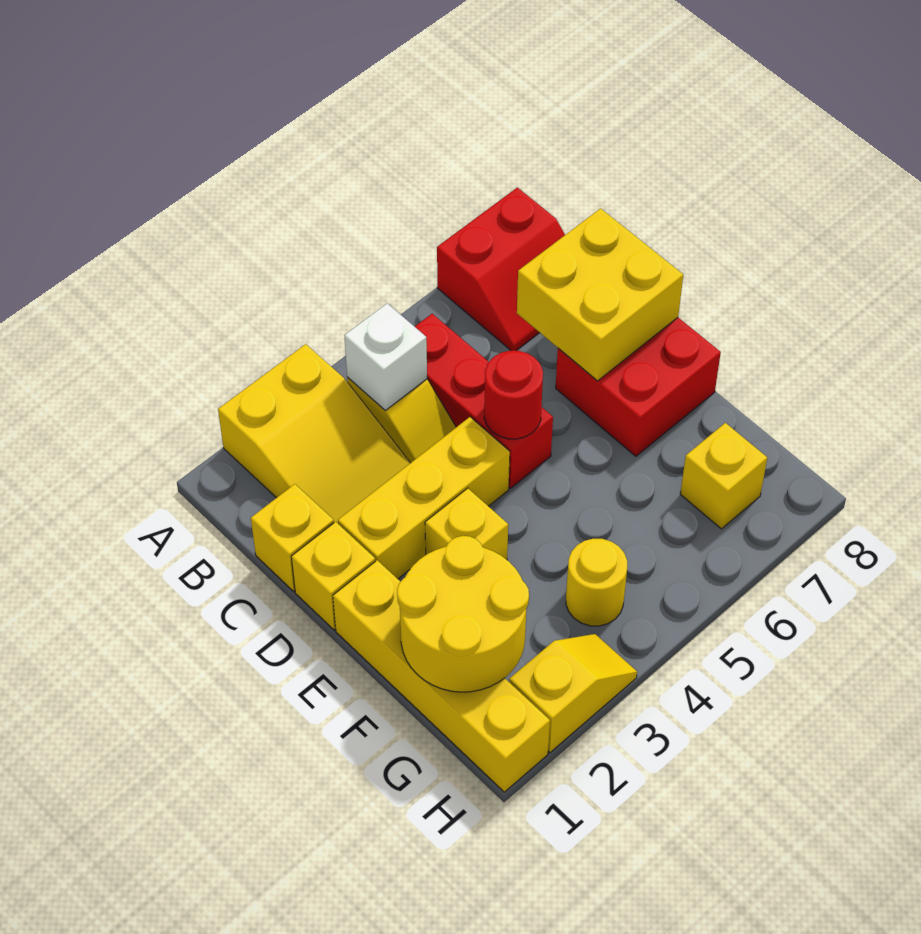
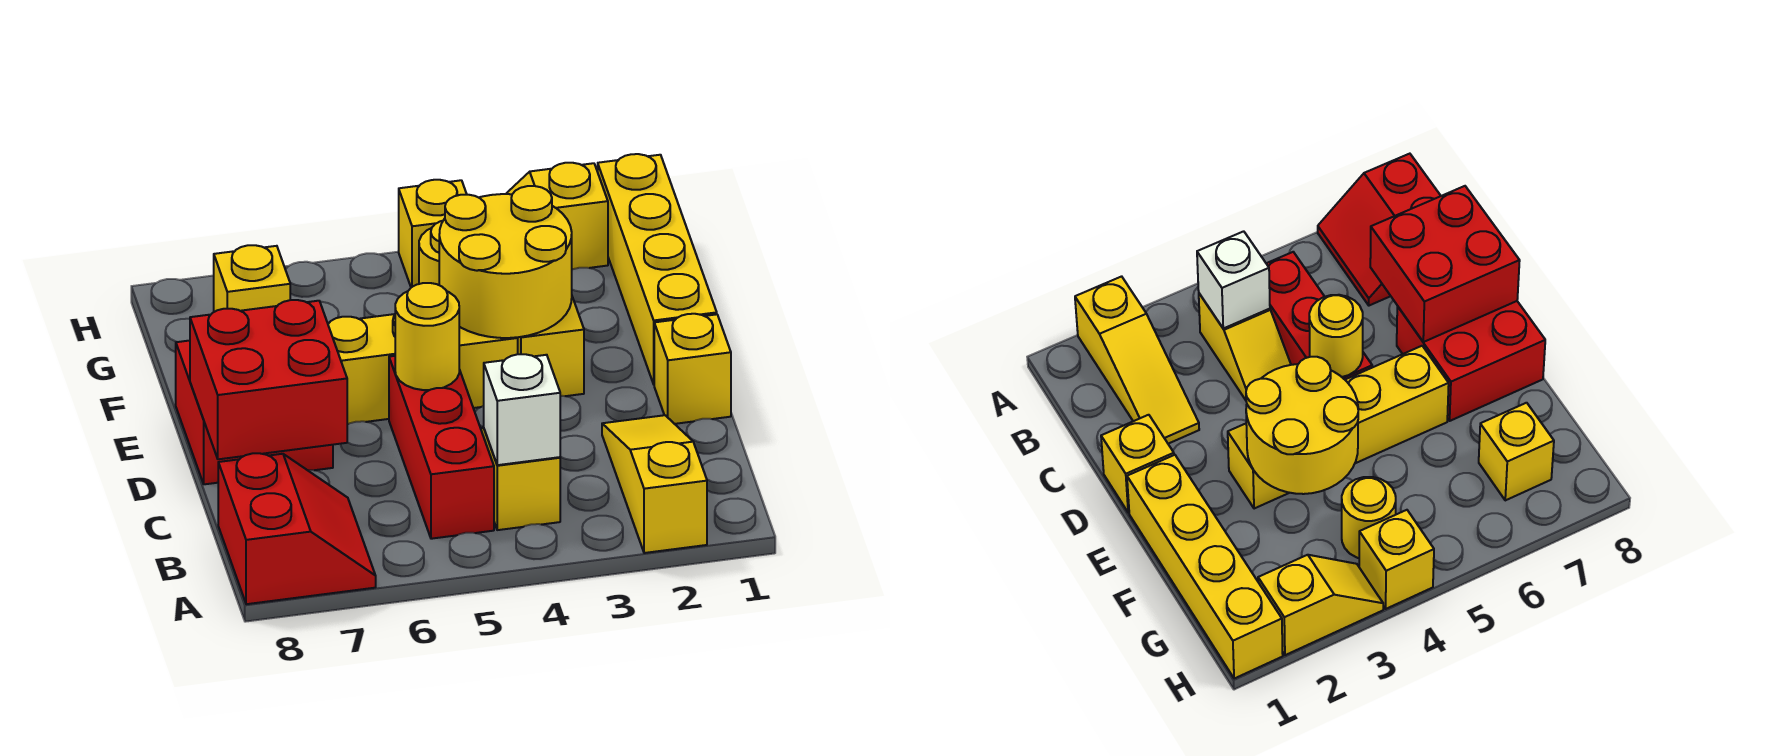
yellow slope A2:C3 level 1 top A -> yellow slope A2:C2 level 1 top A
red slope A7:B8 level 1 top A -> red slope A7:B8 level 1 top 8
yellow brick C1 level 1 -> yellow brick H4 level 1
yellow brick C7:D8 level 2 -> red brick C7:D8 level 2
yellow brick D2:D4 level 1 -> yellow brick E4:E6 level 1
red round brick D5 level 2 -> yellow round brick D5 level 2
yellow round brick F1:G2 level 2 -> yellow round brick E3:F4 level 2

